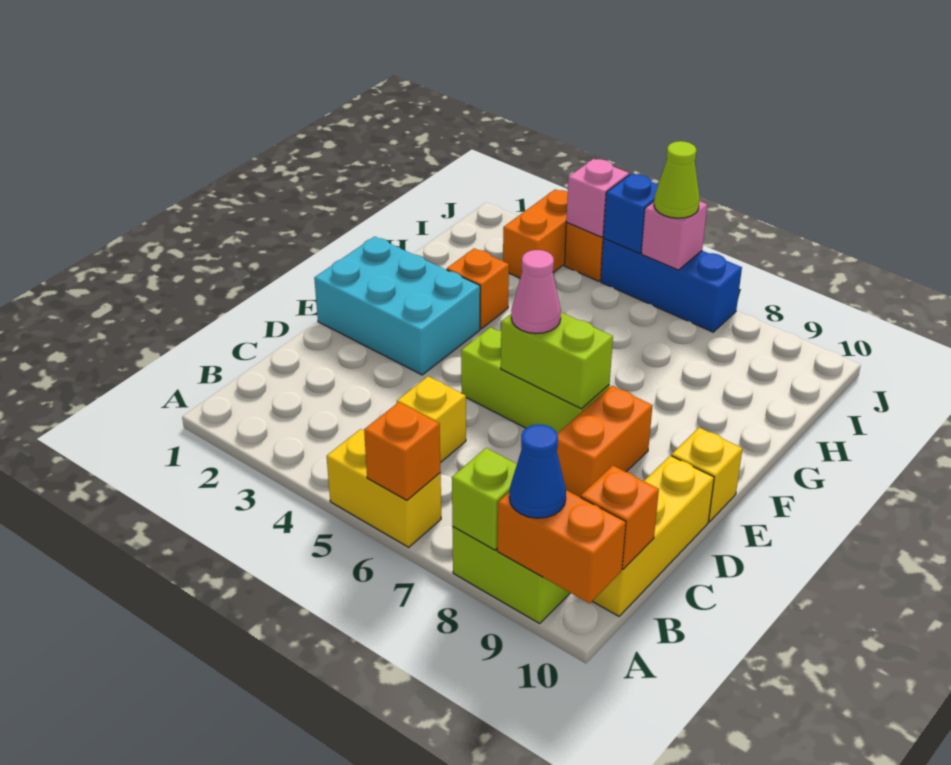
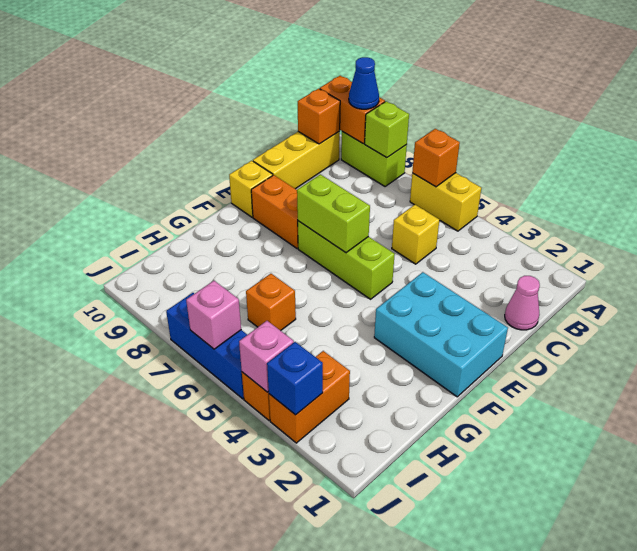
orange brick D8:E8 level 1 -> orange brick E8:E9 level 1
pink cone E6 level 3 -> pink cone C1 level 1
orange brick G3 level 1 -> orange brick H6 level 1
blue brick J5 level 2 -> blue brick J3 level 2
lime cone J6 level 3 -> none

